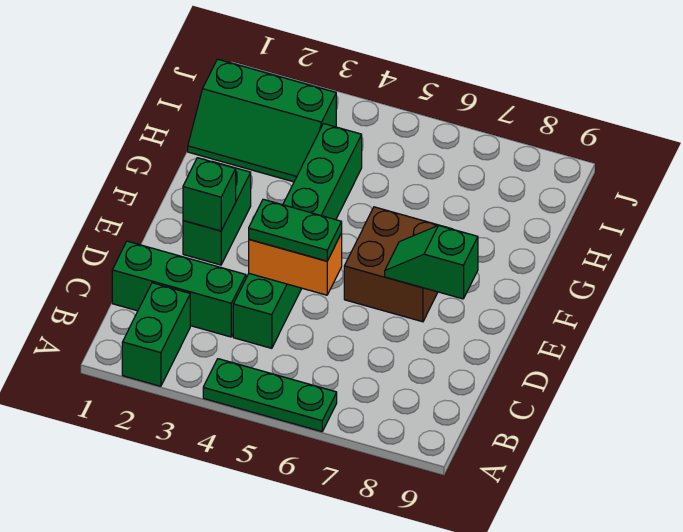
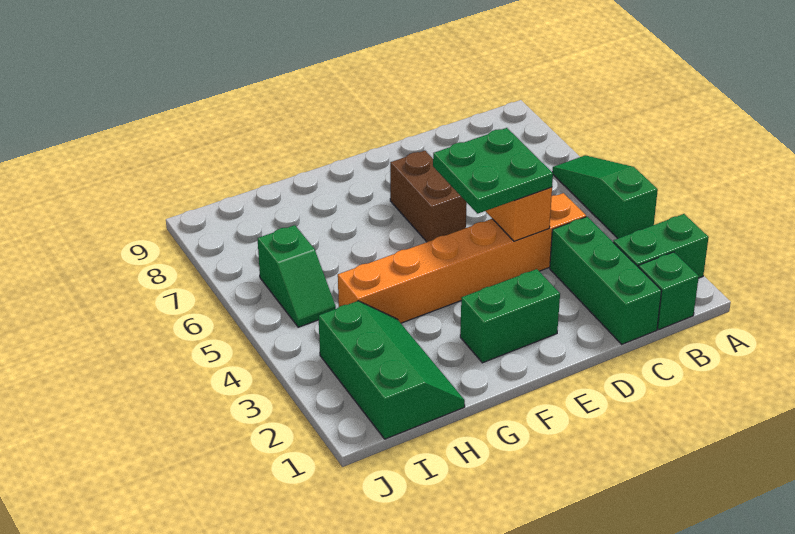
green plate A4:A6 level 1 -> green slope A4:A6 level 1 top 4
green brick C4:H4 level 1 -> orange brick C4:H4 level 1
green plate D4:D5 level 3 -> green plate D4:E5 level 3
green brick E2 level 2 -> green brick B1 level 1
brown brick E6:F7 level 1 -> brown brick E6:E7 level 1
green slope E7:E8 level 2 top 8 -> green slope I5:I6 level 1 top 6

